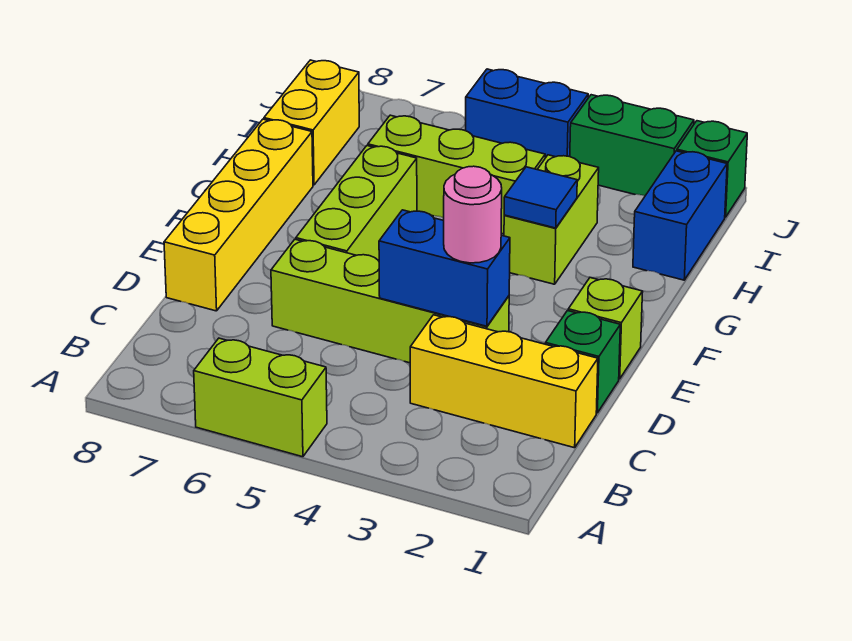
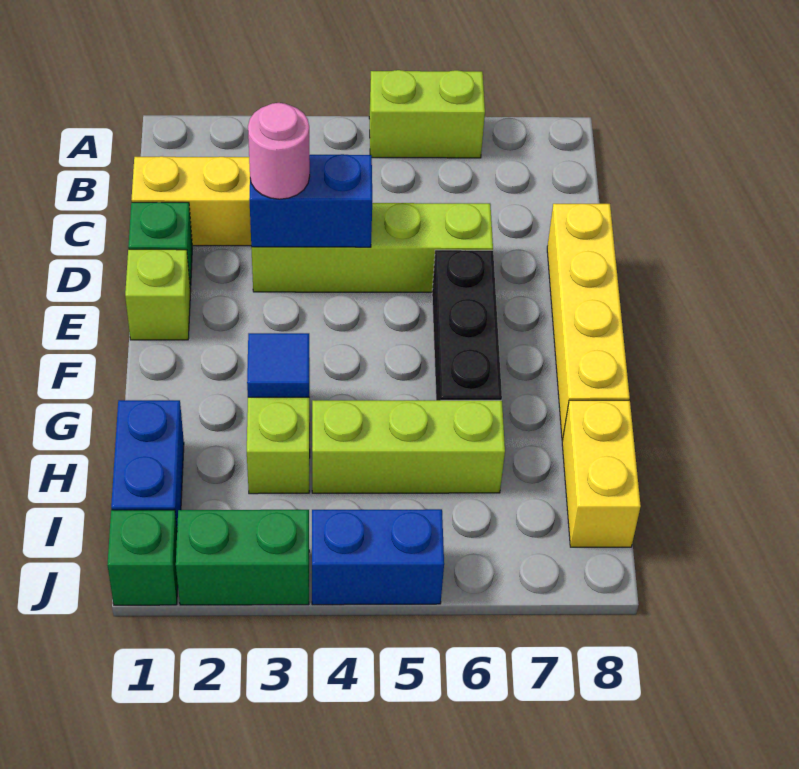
lime brick E6:G6 level 1 -> black brick E6:G6 level 1

